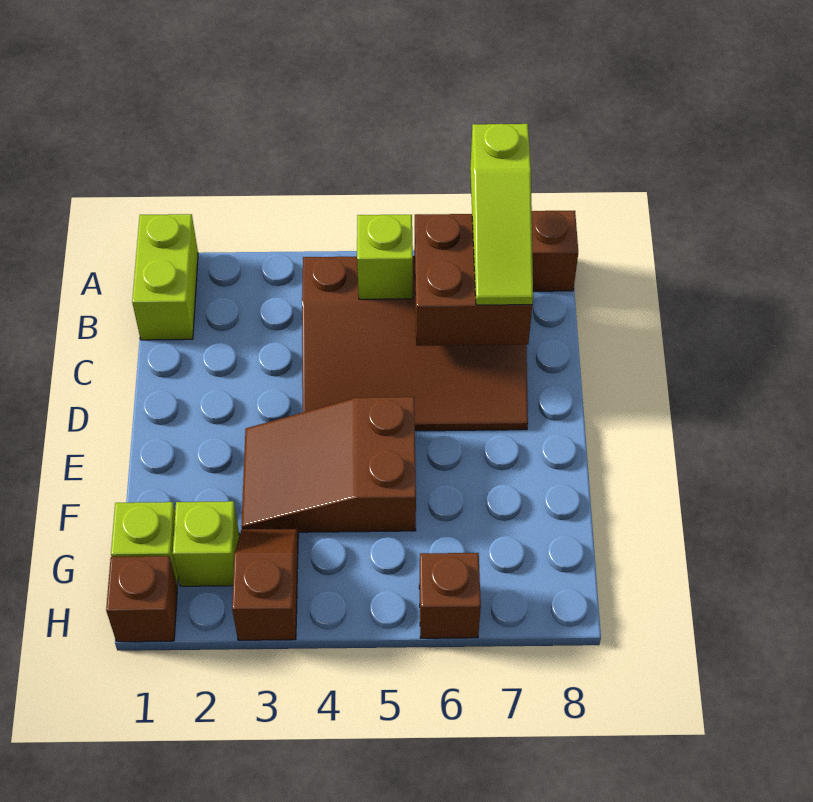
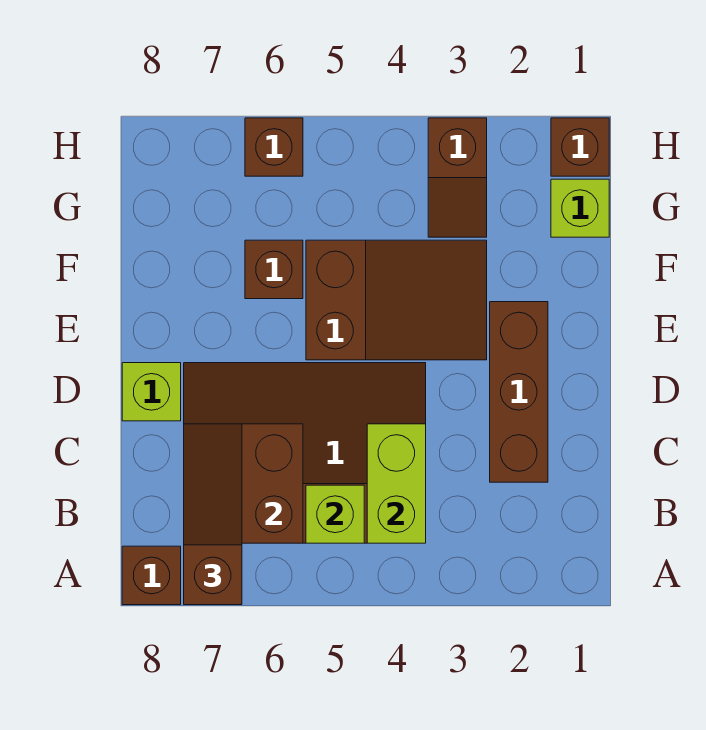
lime brick A1:B1 level 1 -> lime brick B4:C4 level 2
lime slope A7:C7 level 3 top A -> brown slope A7:C7 level 3 top A
none -> brown brick C2:E2 level 1
none -> brown brick F6 level 1
lime brick G2 level 1 -> lime brick D8 level 1

